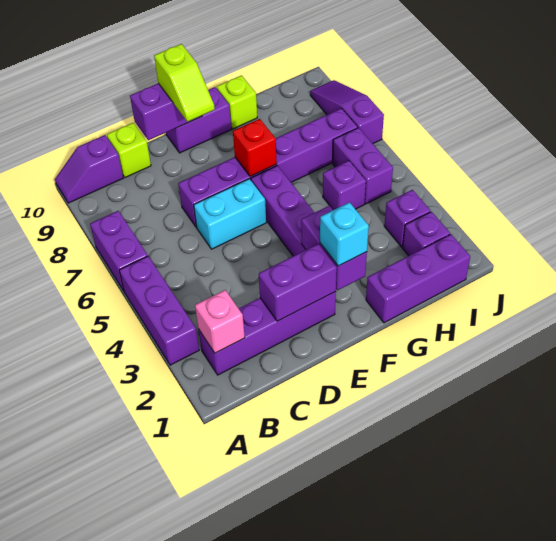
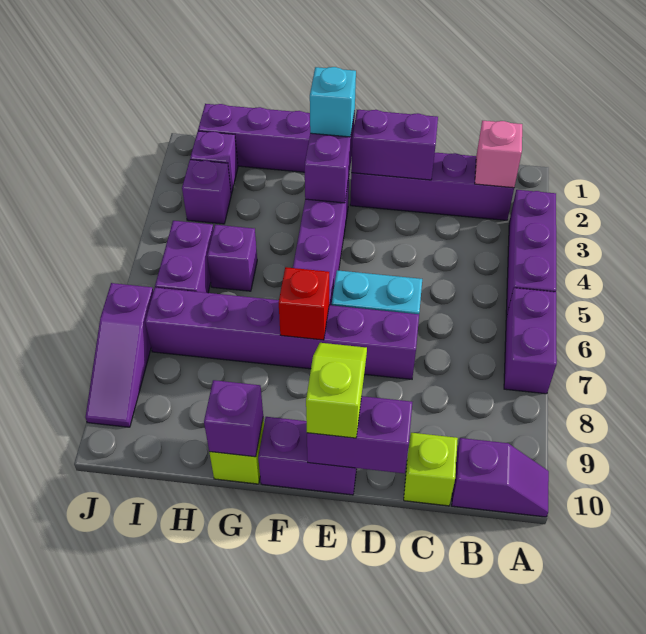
none -> purple brick G10 level 2

